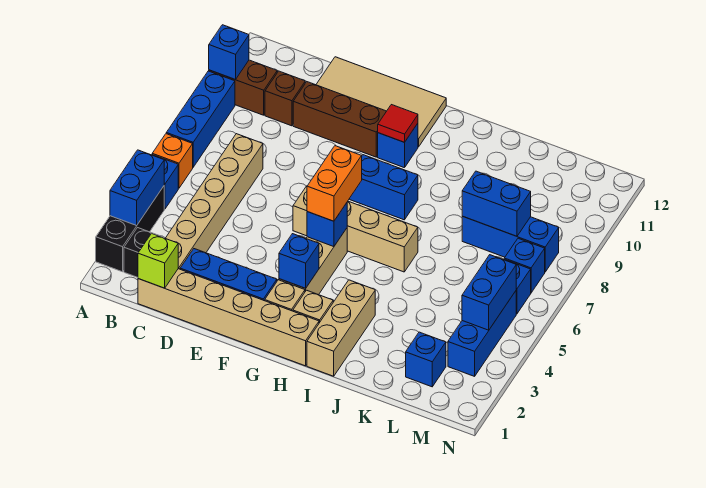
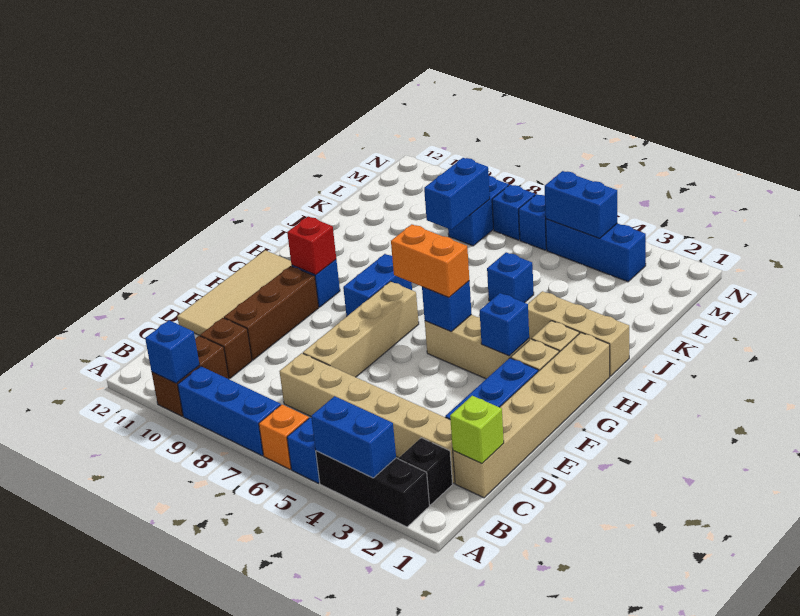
tan brick F6:I6 level 1 -> tan brick D7:G7 level 1
red tile G10 level 2 -> red brick G10 level 2
blue brick K8:M8 level 1 -> blue brick L8:M8 level 1
blue brick L2 level 1 -> blue brick J5 level 1

